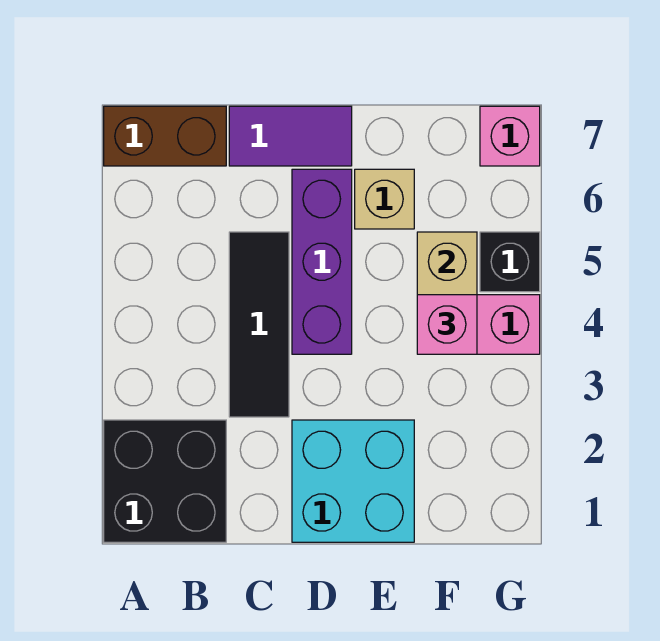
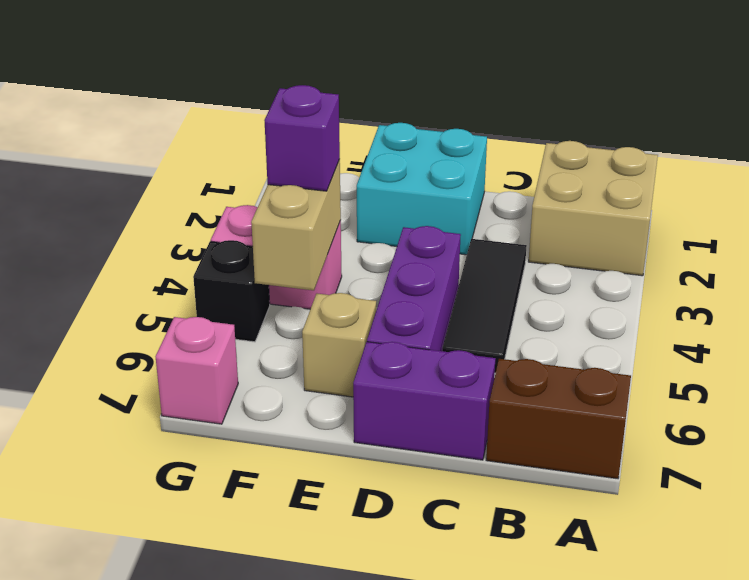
black brick A1:B2 level 1 -> tan brick A1:B2 level 1
purple tile C7:D7 level 1 -> purple brick C7:D7 level 1
pink brick F4 level 3 -> purple brick F4 level 3

